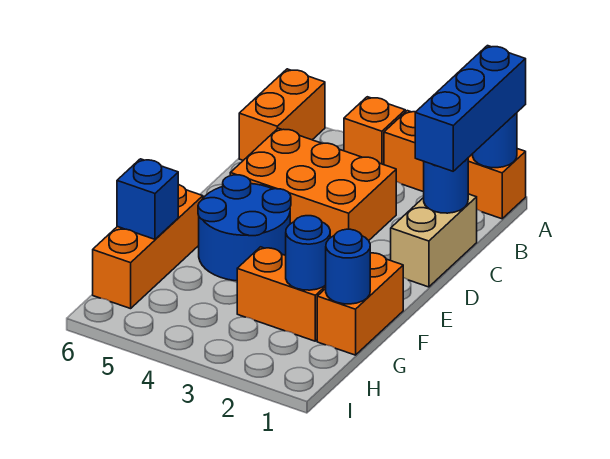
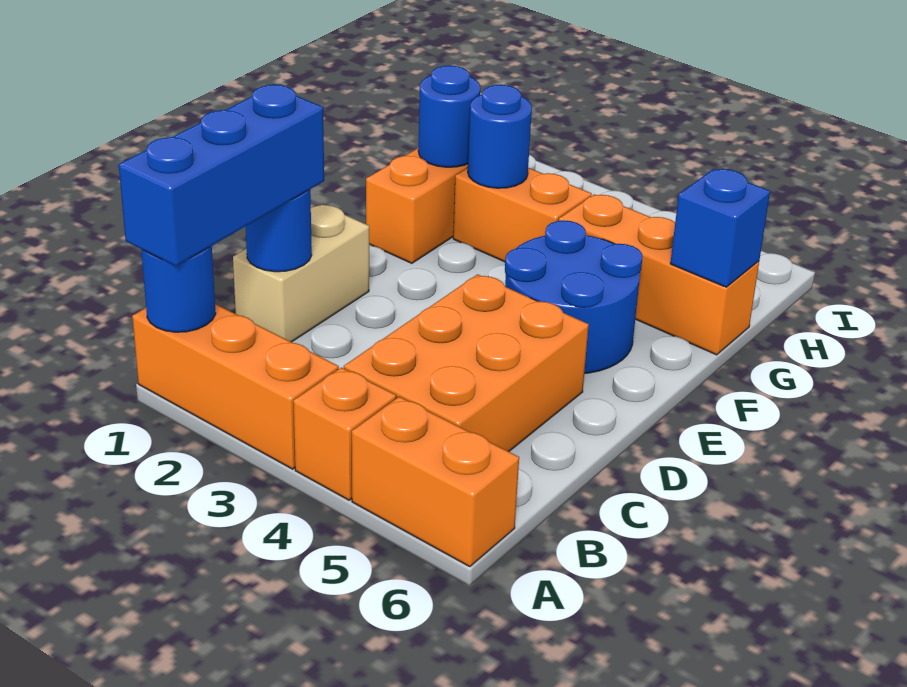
orange brick A6:B6 level 1 -> orange brick A5:A6 level 1
orange brick C3:D5 level 1 -> orange brick B4:D5 level 1
orange brick F6:H6 level 1 -> orange brick G4:G6 level 1

